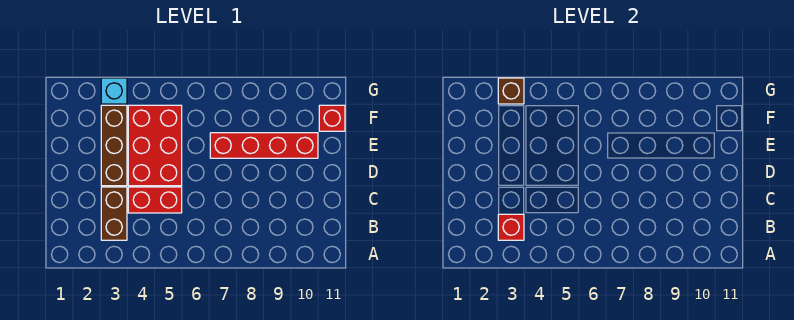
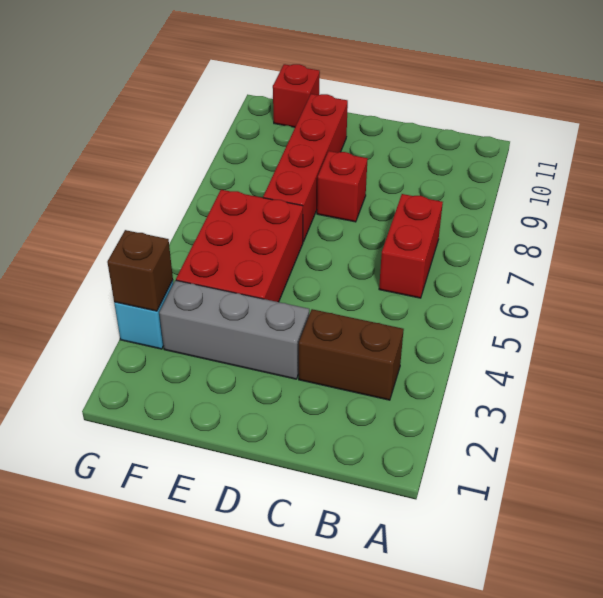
red brick B3 level 2 -> red brick D8 level 1
red brick C4:C5 level 1 -> red brick B6:B7 level 1
brown brick D3:F3 level 1 -> grey brick D3:F3 level 1
red brick D4:F5 level 1 -> red brick E4:F6 level 1

